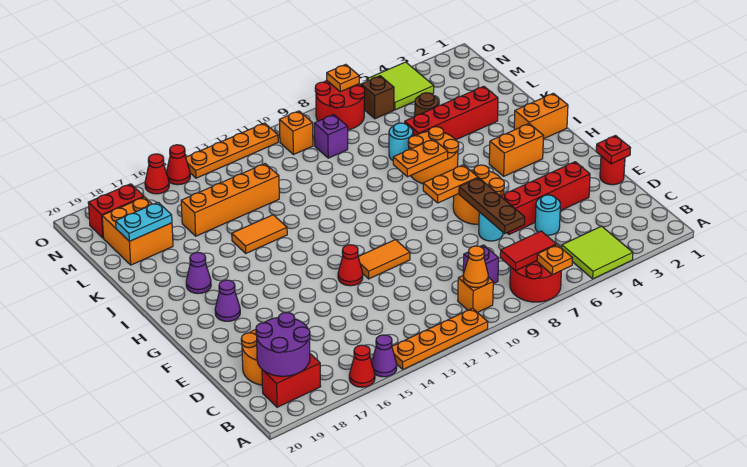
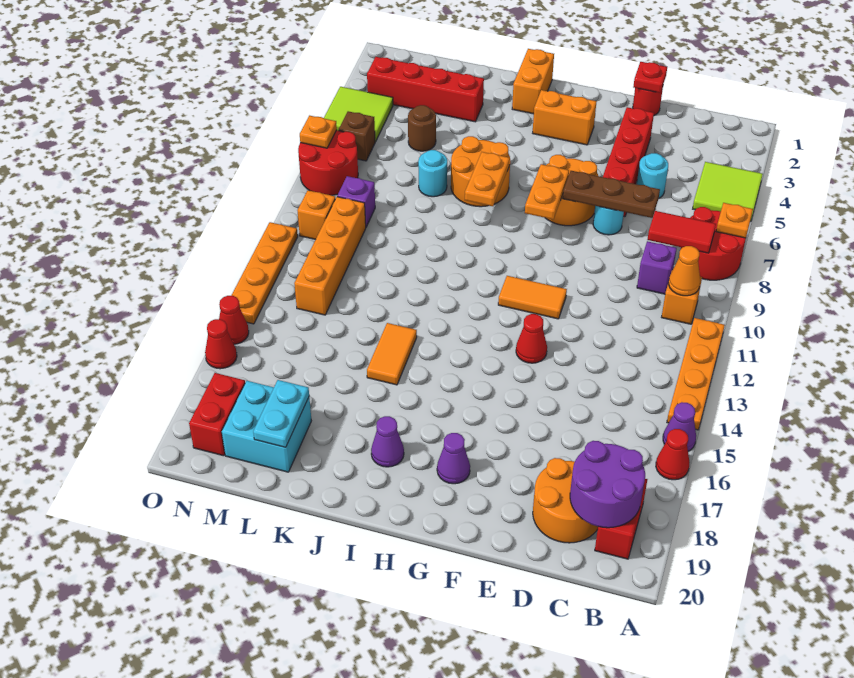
red tile B7:B8 level 2 -> red tile B8:C8 level 2
orange tile F11:F12 level 1 -> orange tile F11:G11 level 1
orange brick H3:H4 level 1 -> orange brick G3:H3 level 1
red brick K3:K6 level 1 -> red brick K3:N3 level 1
orange brick L13:L16 level 1 -> orange brick M10:M13 level 1
orange brick L18:M19 level 1 -> cyan brick L18:M19 level 1

